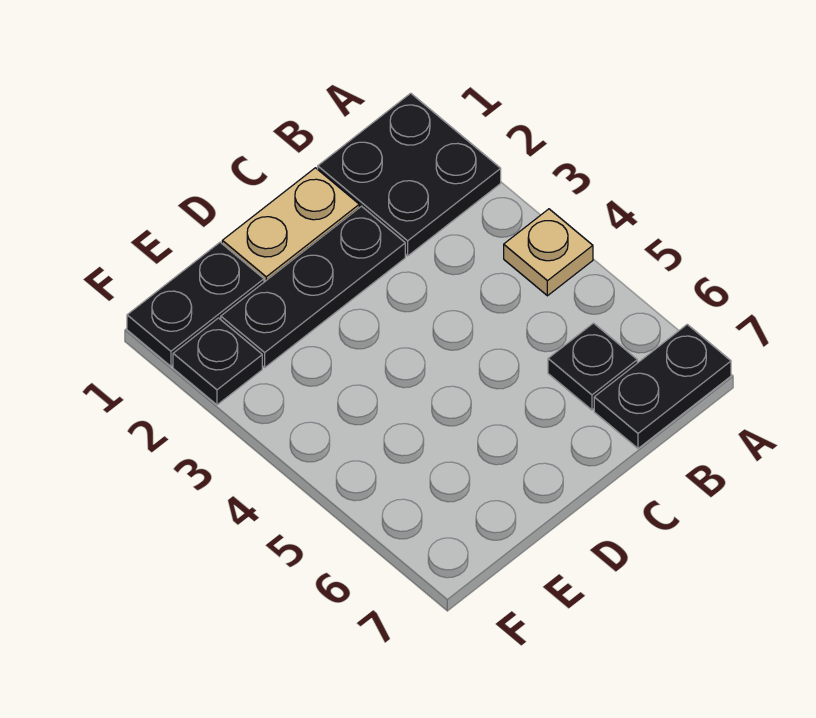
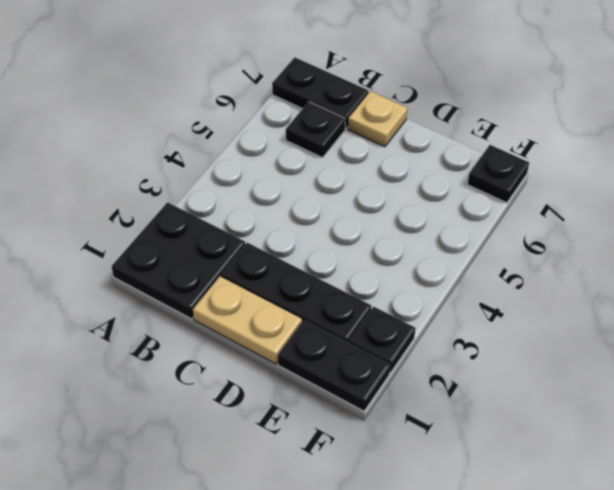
tan plate A4 level 1 -> tan plate C7 level 1
none -> black plate F7 level 1

